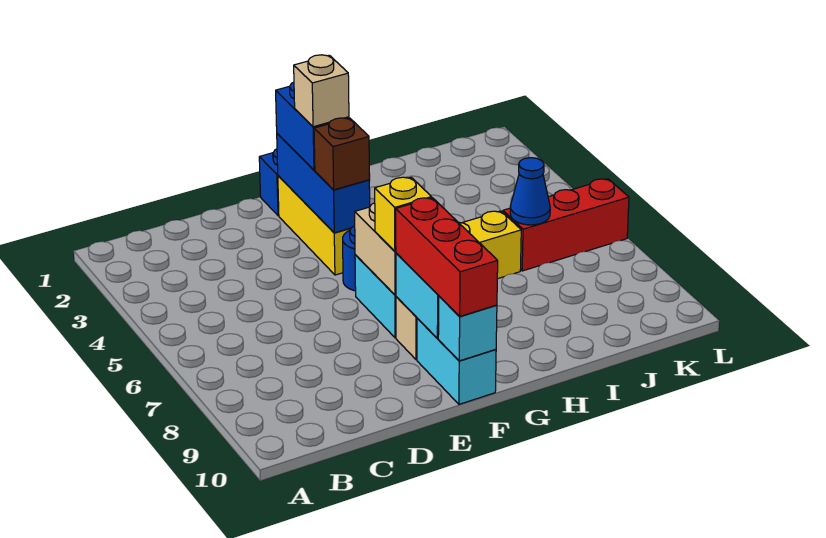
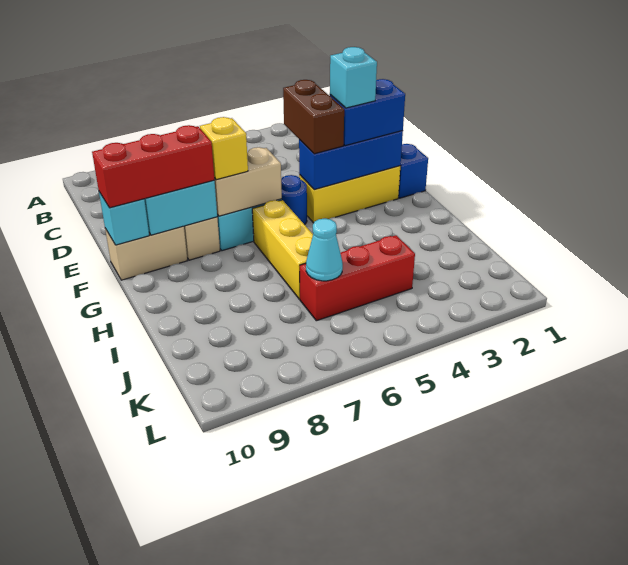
tan brick F3 level 4 -> cyan brick F3 level 4
brown brick F4 level 3 -> brown brick E4:F4 level 3
cyan brick F9:F10 level 1 -> tan brick F9:F10 level 1
red brick J6:L6 level 1 -> red brick J4:J6 level 1
blue cone J6 level 2 -> cyan cone J6 level 2

